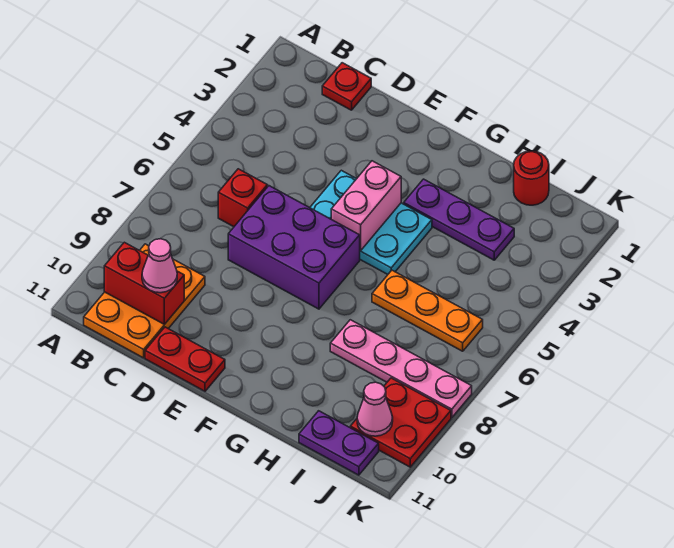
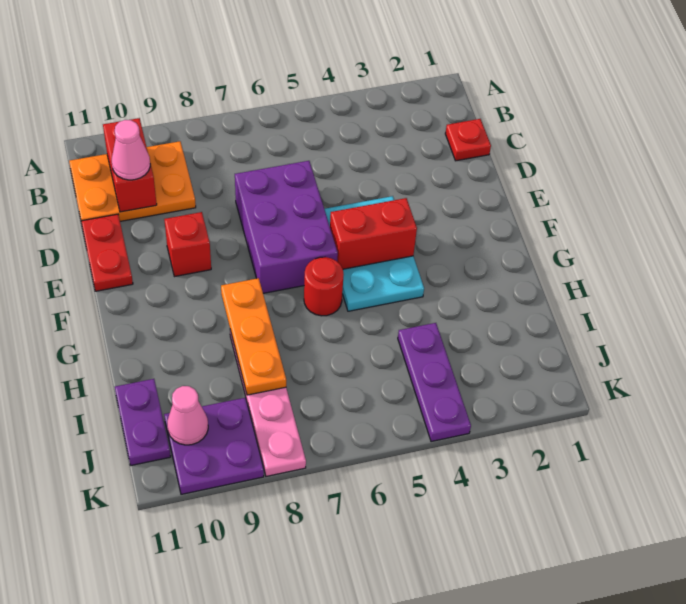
red brick C6 level 1 -> red brick E9 level 1
pink brick F4:F5 level 2 -> red brick F4:F5 level 2
purple plate G3:I3 level 1 -> purple plate I4:K4 level 1
orange plate H6:J6 level 1 -> orange plate G8:I8 level 2
red round brick I1 level 1 -> red round brick G6 level 1
red plate J9:K10 level 1 -> purple plate J9:K10 level 1

